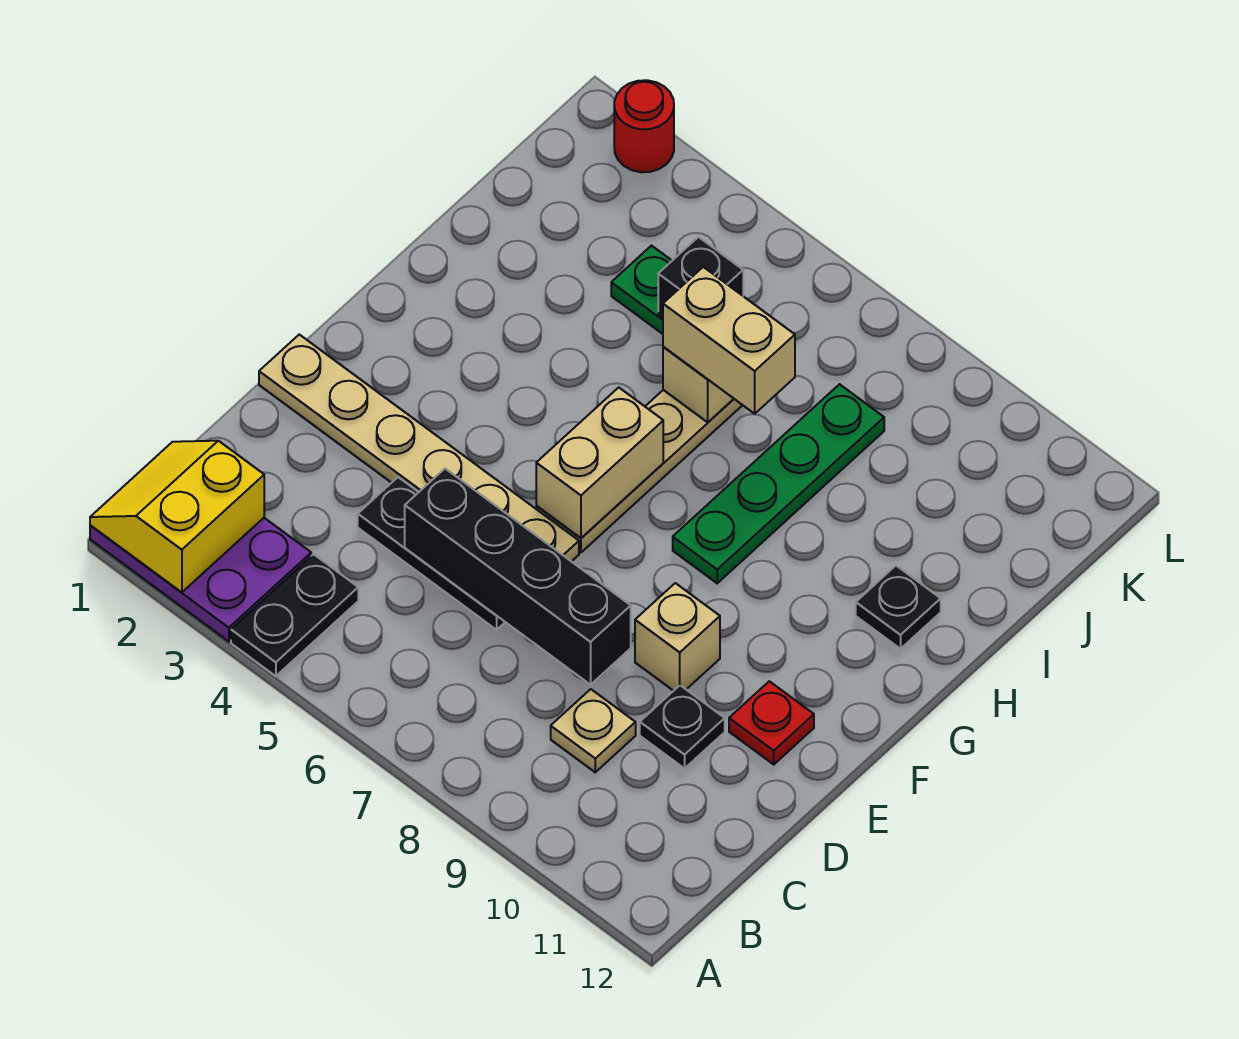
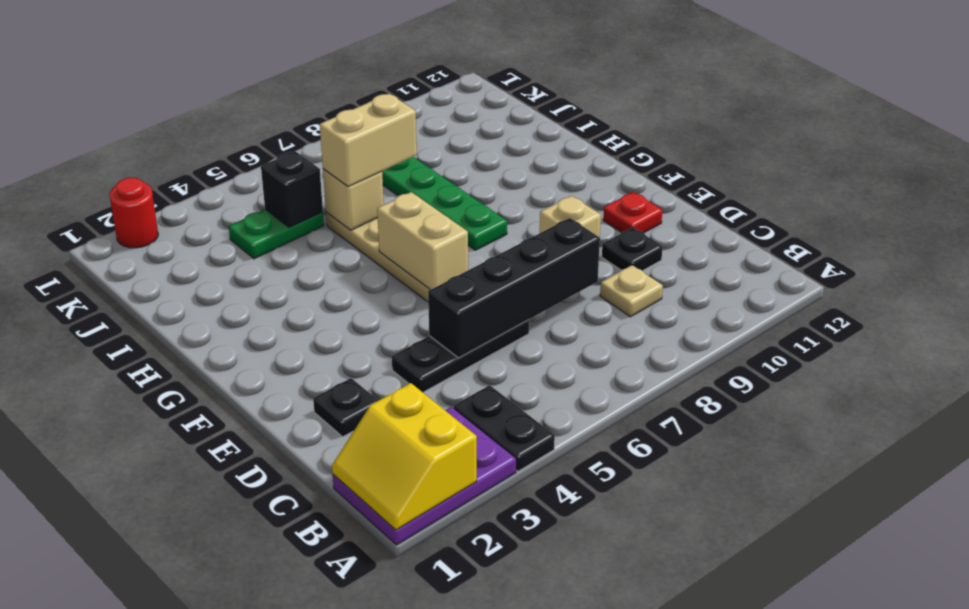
tan plate E1:E6 level 1 -> none
black plate H11 level 1 -> black plate D2 level 1

